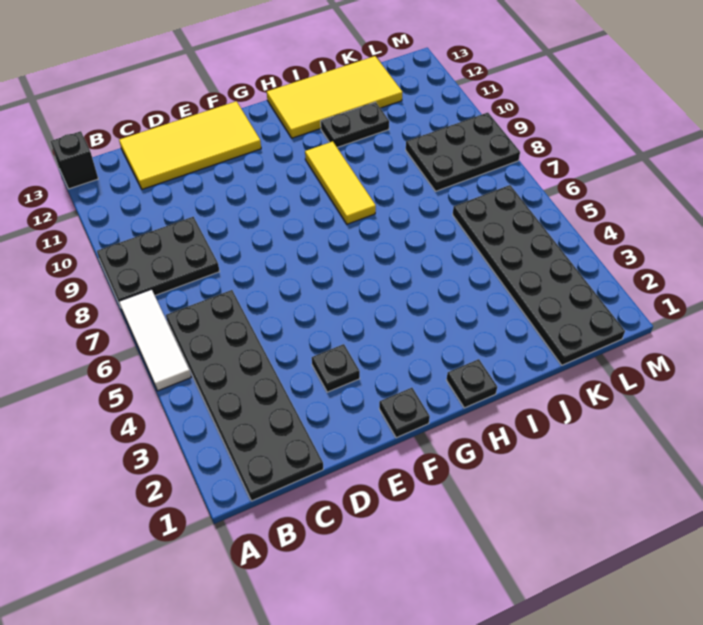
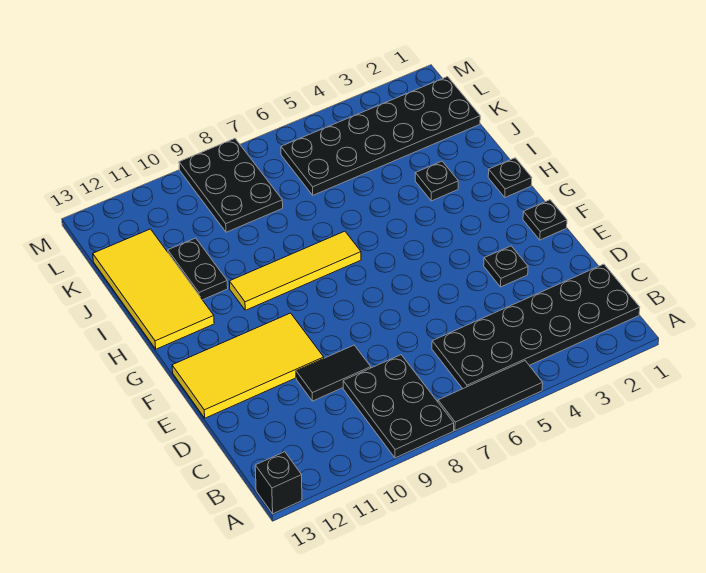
white tile A5:A7 level 1 -> black tile A5:A7 level 1
yellow tile C12:F13 level 1 -> yellow tile E10:F13 level 1
none -> black tile D9:D10 level 1
yellow tile H8:H10 level 1 -> yellow tile H7:H10 level 1
none -> black plate I3 level 1

